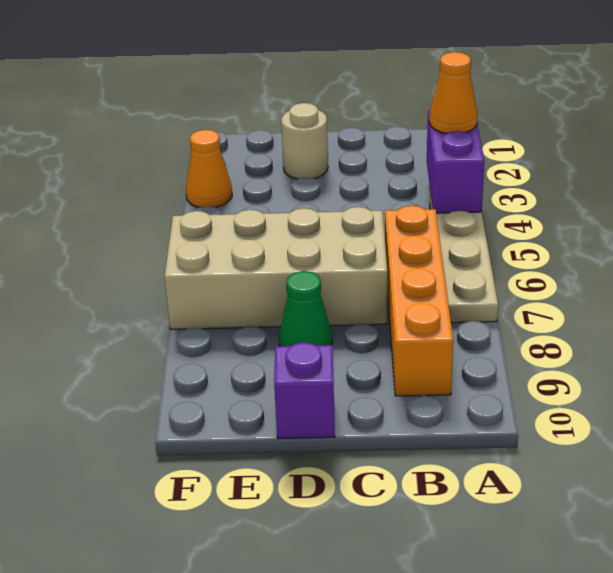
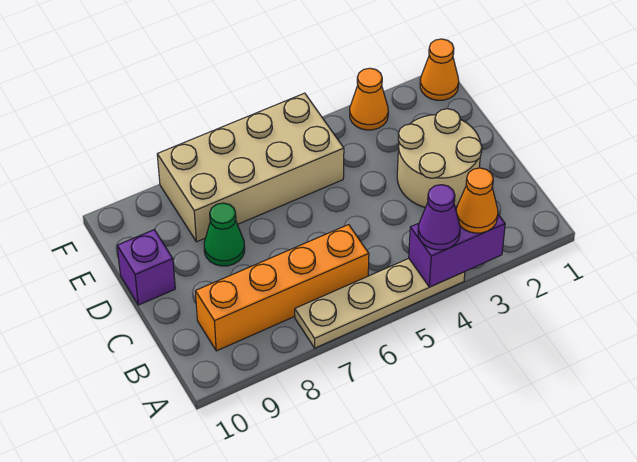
none -> purple cone A4 level 3
tan brick C6:F7 level 1 -> tan brick E5:F8 level 1
tan round brick D2 level 1 -> tan round brick C2:D3 level 1
none -> orange cone F1 level 1

